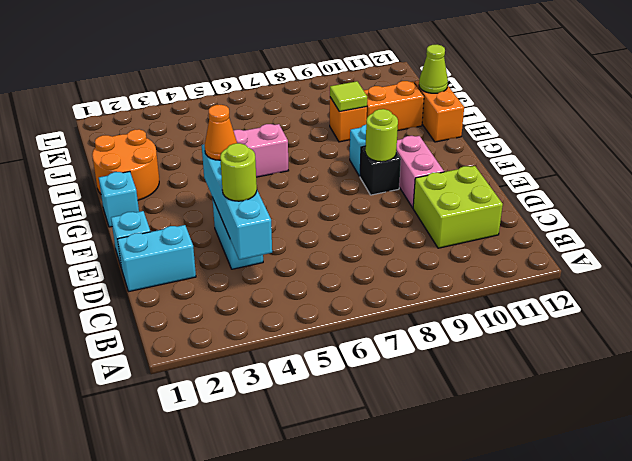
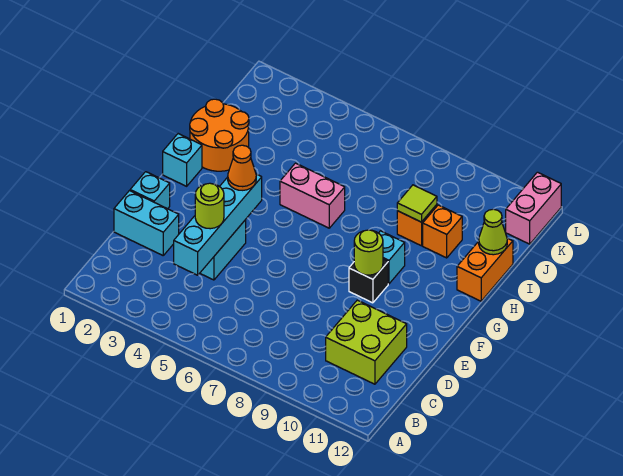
pink brick E10:F10 level 1 -> pink brick K12:L12 level 1
orange brick I10:I11 level 1 -> orange brick I10 level 1

